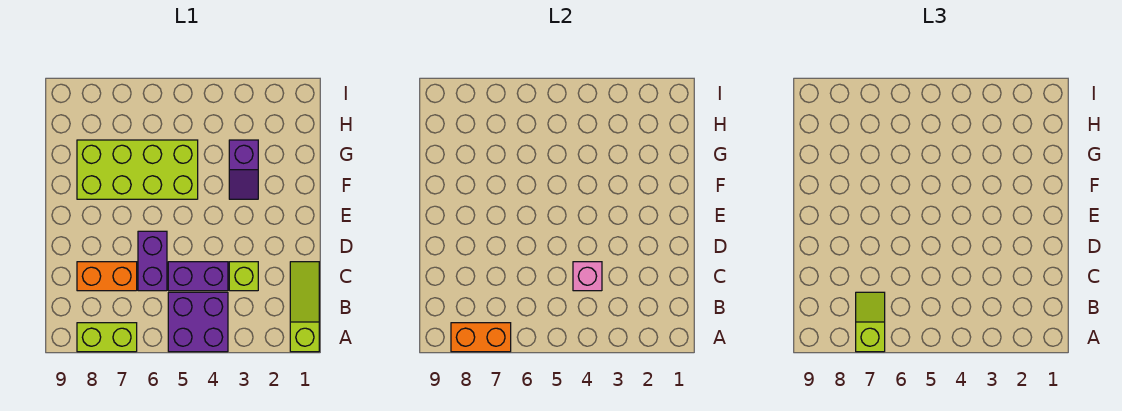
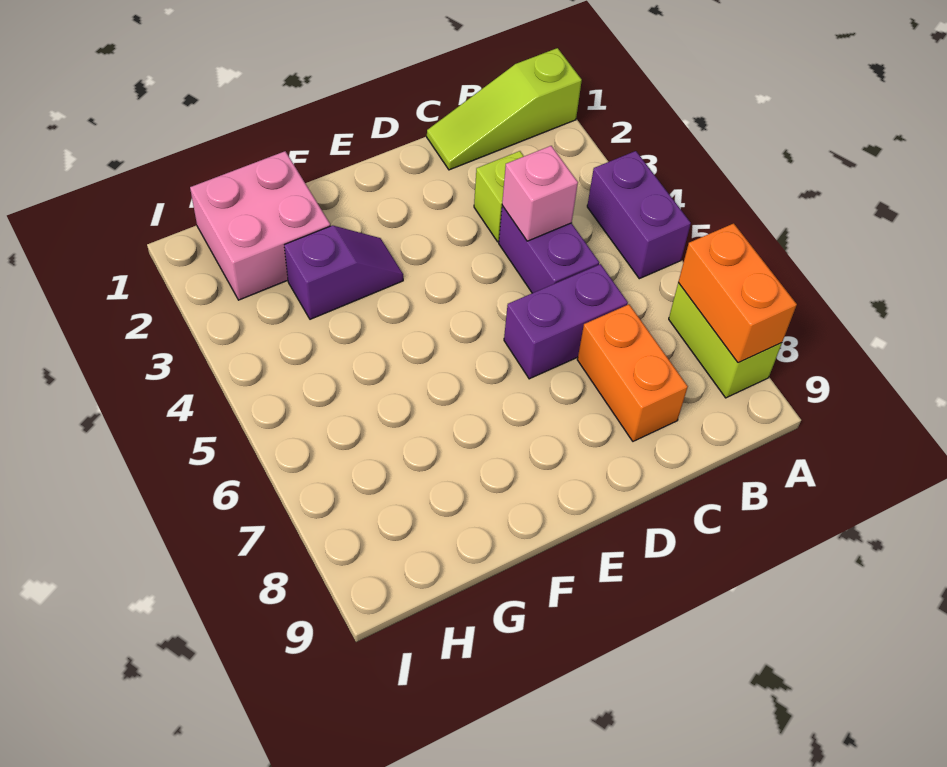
purple brick A4:B5 level 1 -> purple brick A4:A5 level 1
lime slope A7:B7 level 3 top A -> none
lime brick F5:G8 level 1 -> none
none -> pink brick G1:H2 level 1

